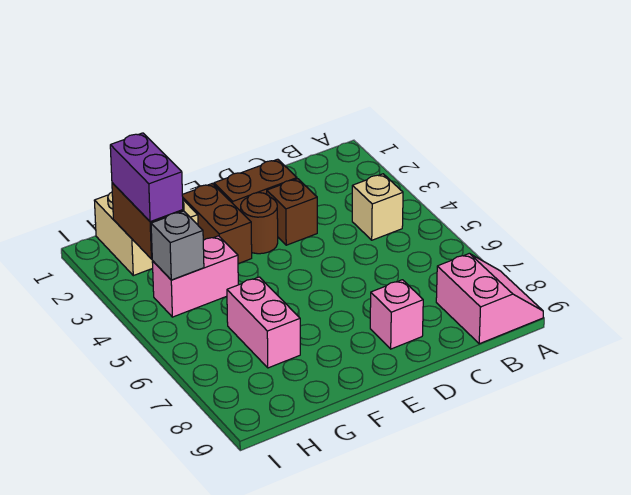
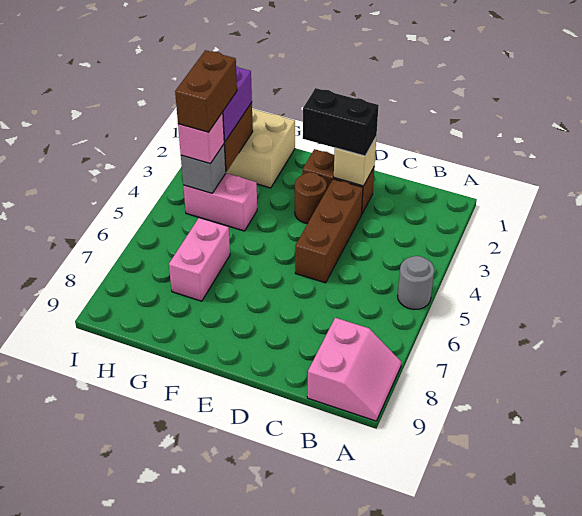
none -> grey round brick A5 level 1
tan brick B4 level 1 -> tan brick D2 level 2
none -> black brick D2:E2 level 3
brown brick D3 level 1 -> brown brick D3:D5 level 1
pink brick D8 level 1 -> pink brick H4 level 3
brown brick F2:F3 level 1 -> brown brick H3:H4 level 4

